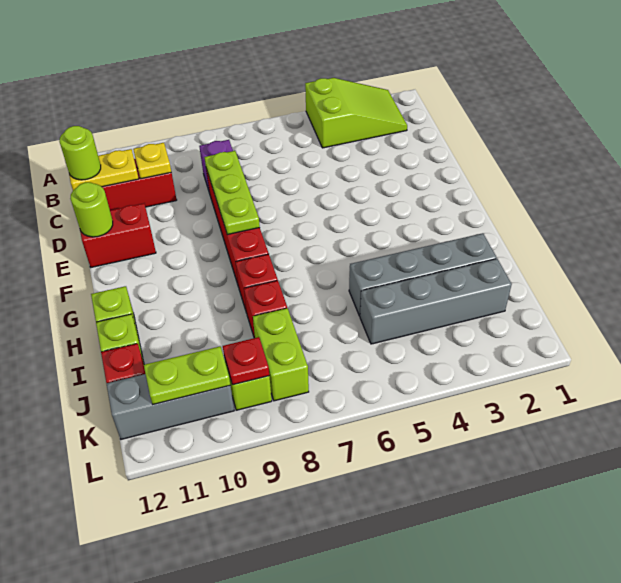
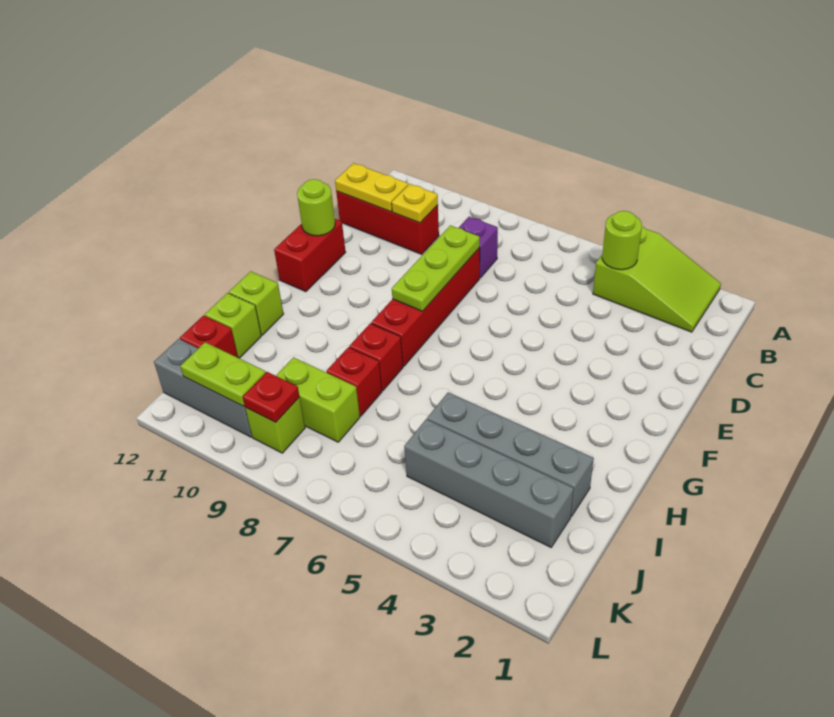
lime round brick C12 level 3 -> lime round brick B4 level 2
red brick E11:E12 level 1 -> red brick E12:F12 level 1
lime brick J8:K8 level 1 -> lime brick J8:J9 level 1

